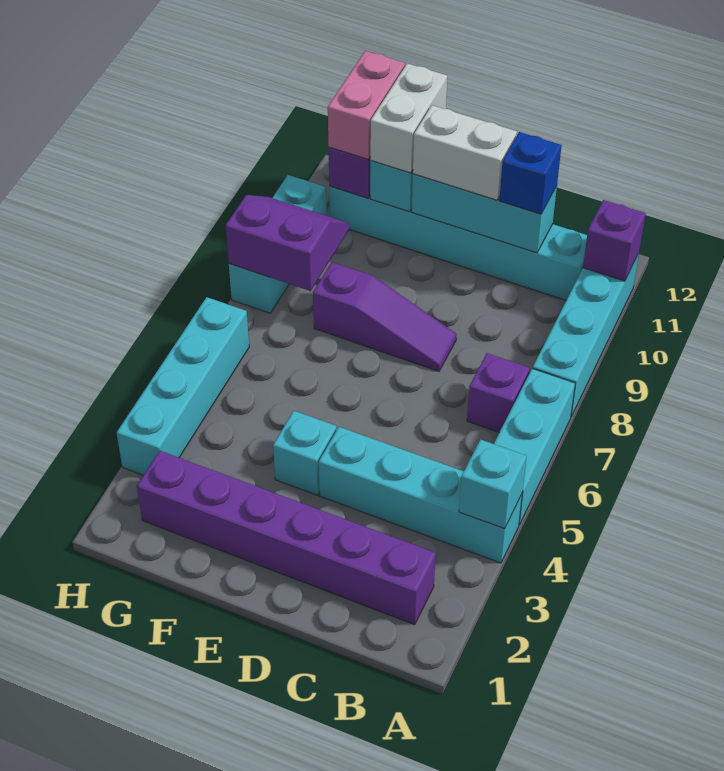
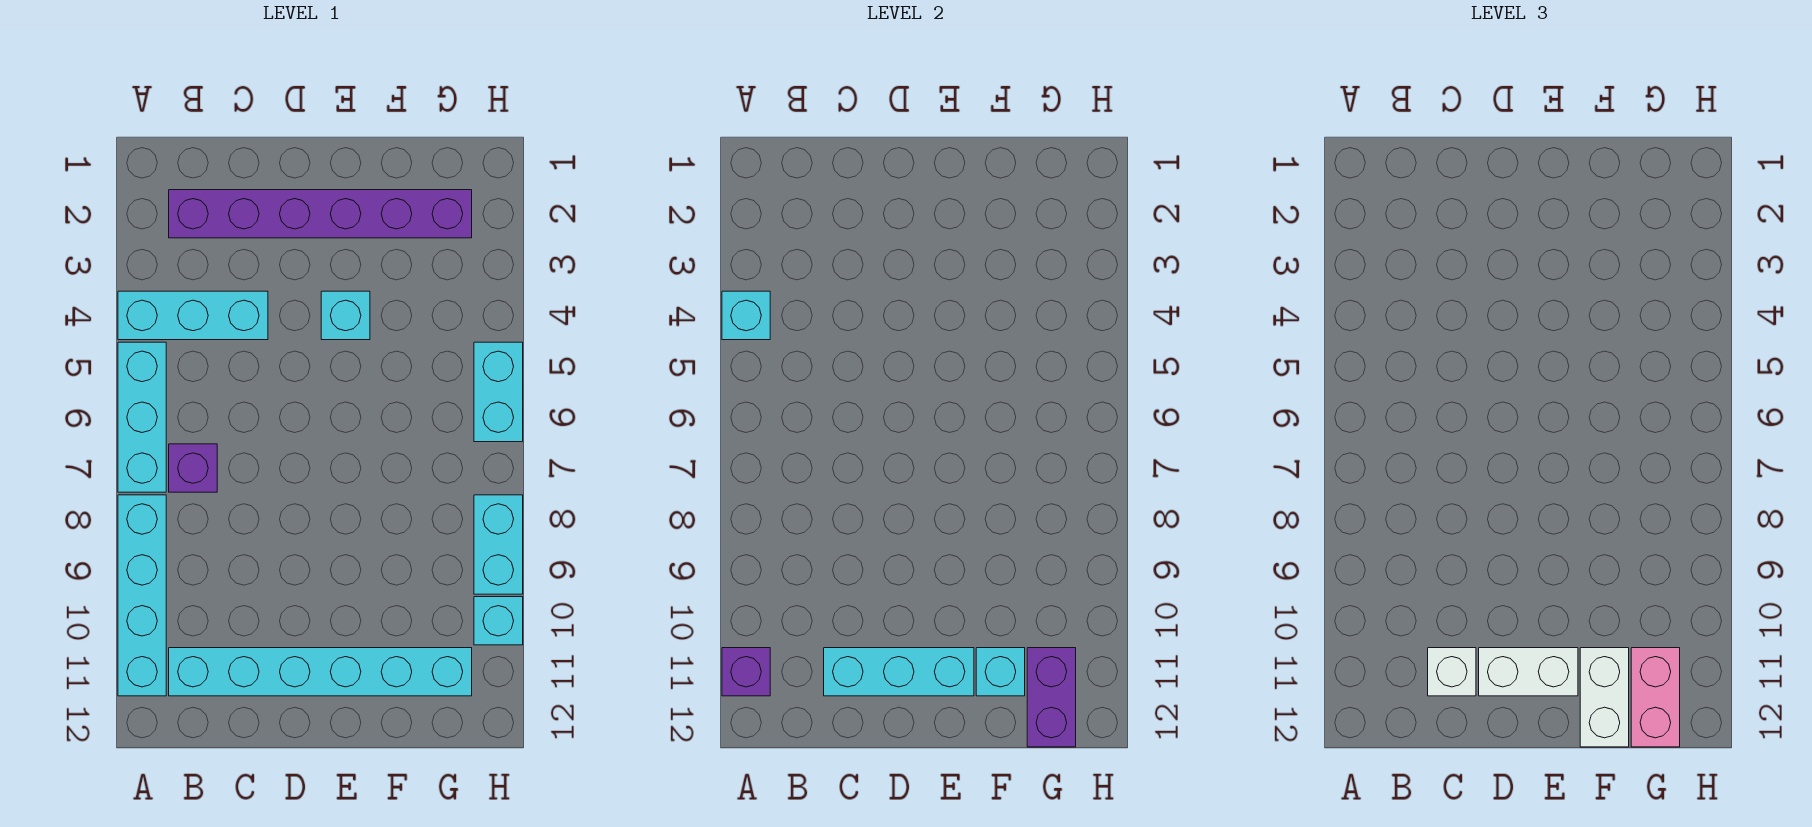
cyan brick A4:D4 level 1 -> cyan brick A4:C4 level 1
blue brick C11 level 3 -> white brick C11 level 3
purple slope D8:F8 level 1 top F -> none
purple slope G8:H9 level 2 top 8 -> none
cyan brick H3:H6 level 1 -> cyan brick H5:H6 level 1

